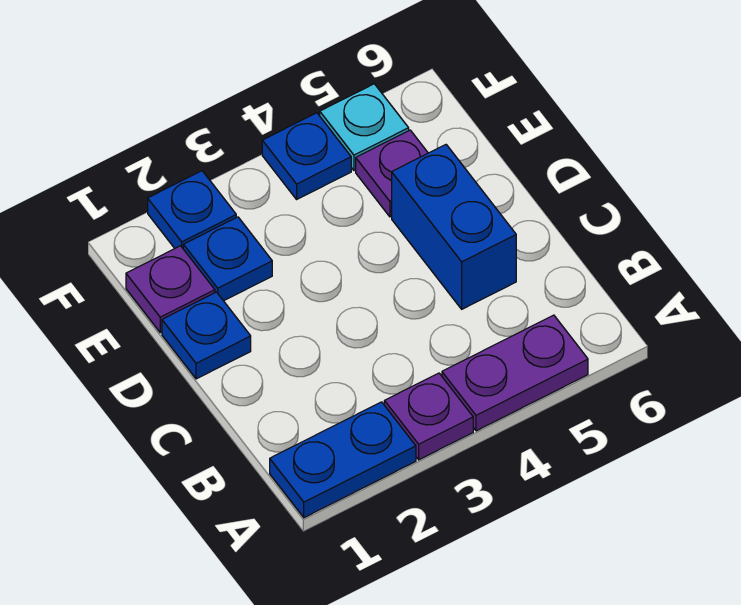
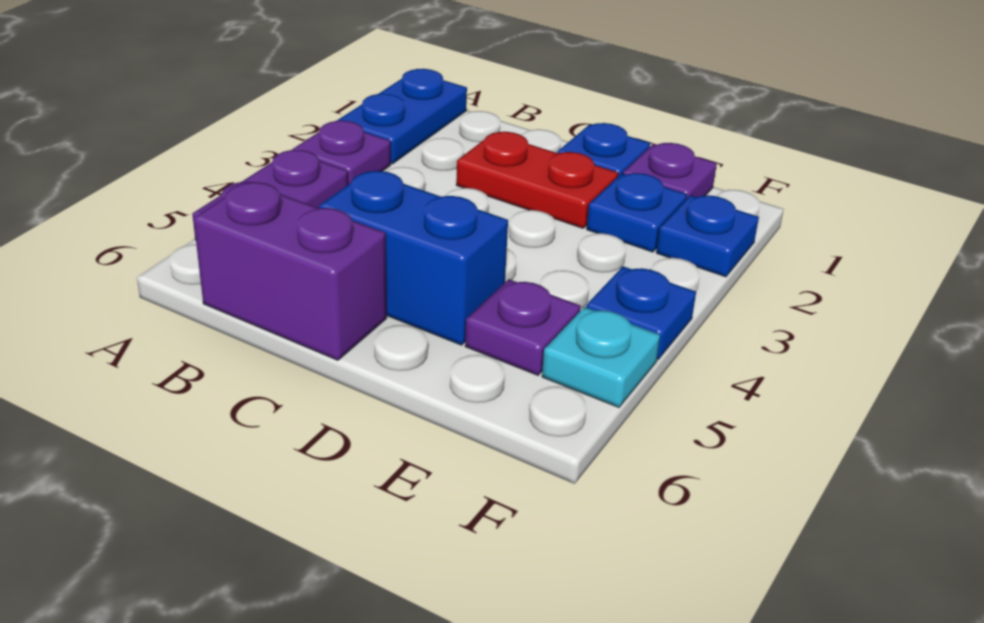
none -> purple brick B6:C6 level 1
none -> red plate C2:D2 level 1

